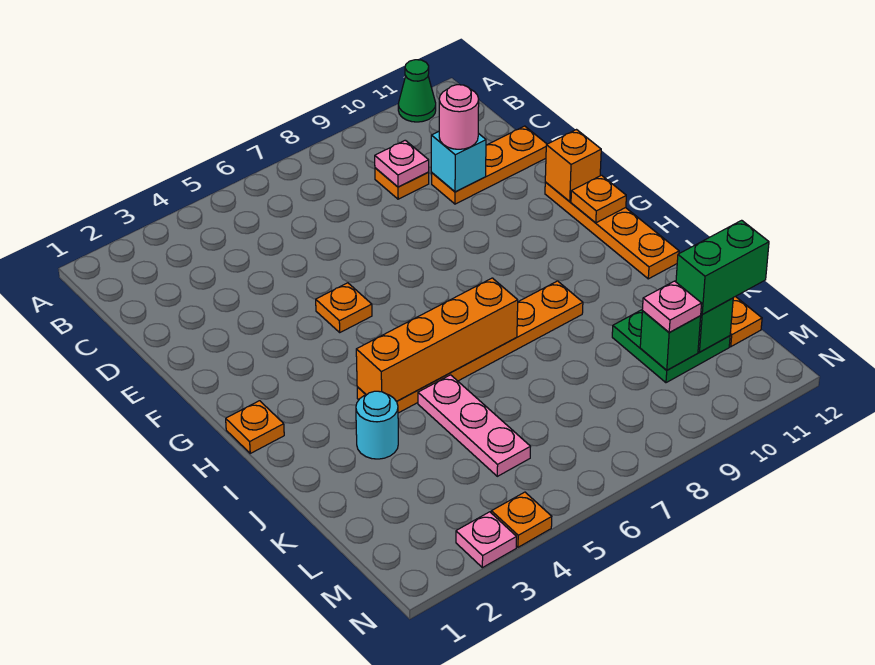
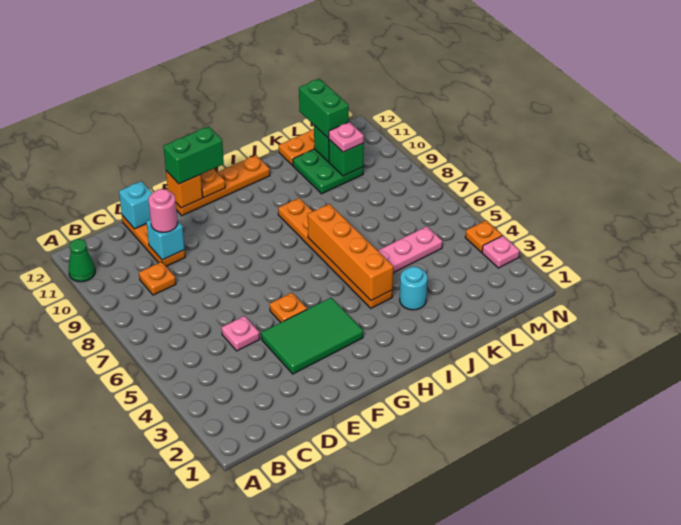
pink plate C9 level 2 -> pink plate D5 level 1
none -> cyan brick D12 level 2
none -> green tile E3:G4 level 1
none -> green brick F12:G12 level 3
orange plate H1 level 1 -> none

